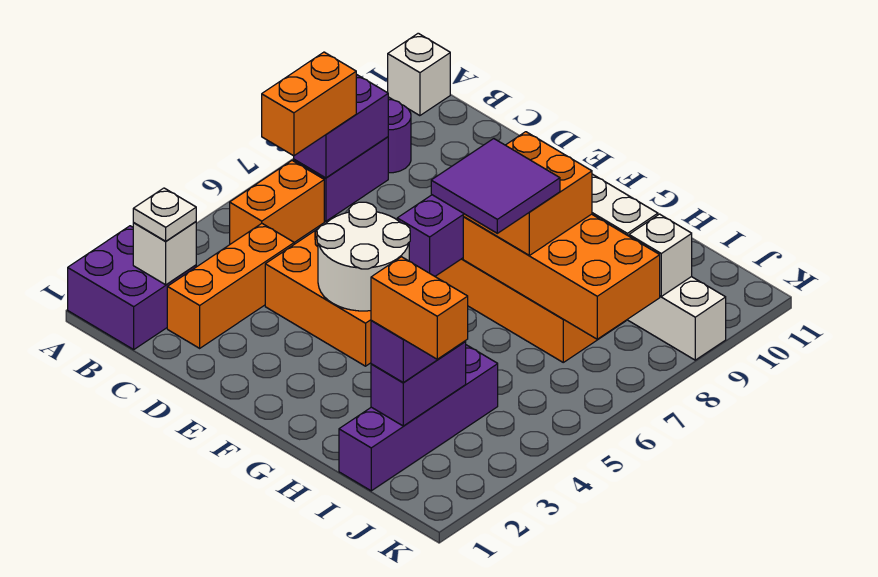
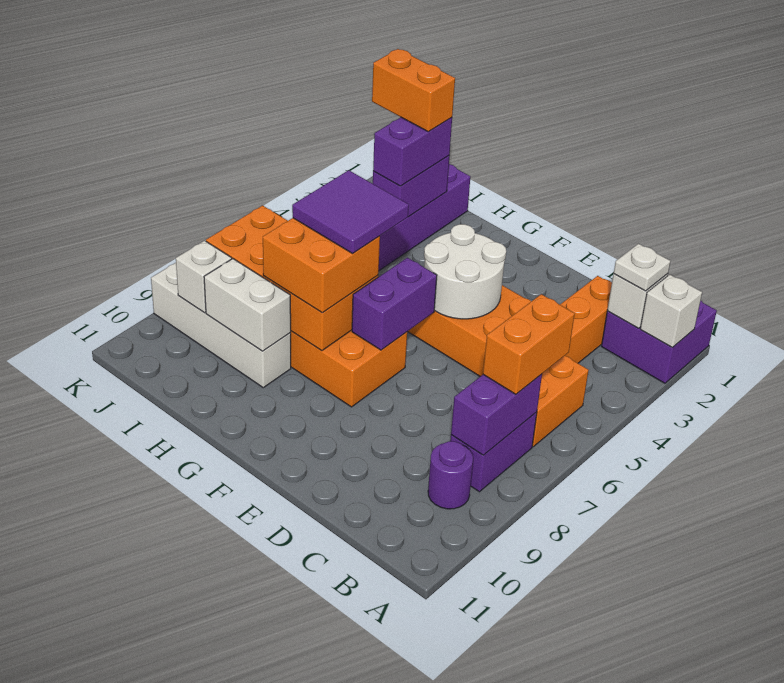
white brick A11 level 1 -> white brick A2 level 2

